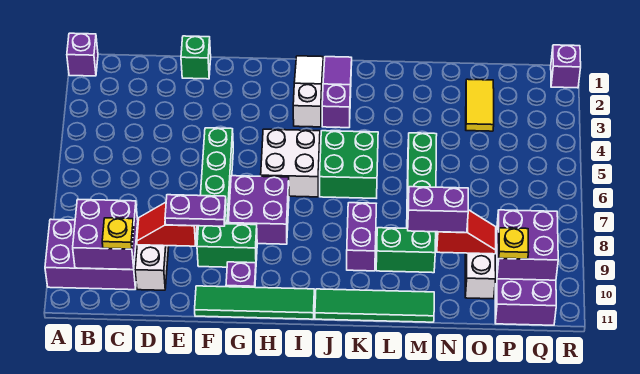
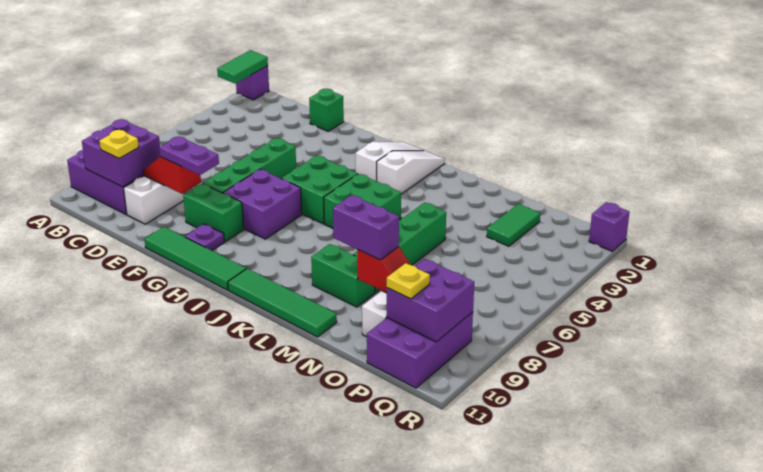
none -> green tile A1:A2 level 2
white brick H5:I6 level 1 -> green brick H5:I6 level 1
purple slope J1:J3 level 1 top 3 -> white slope J1:J3 level 1 top 3
purple brick K8:K9 level 1 -> none
yellow tile O2:O3 level 1 -> green tile O2:O3 level 1

